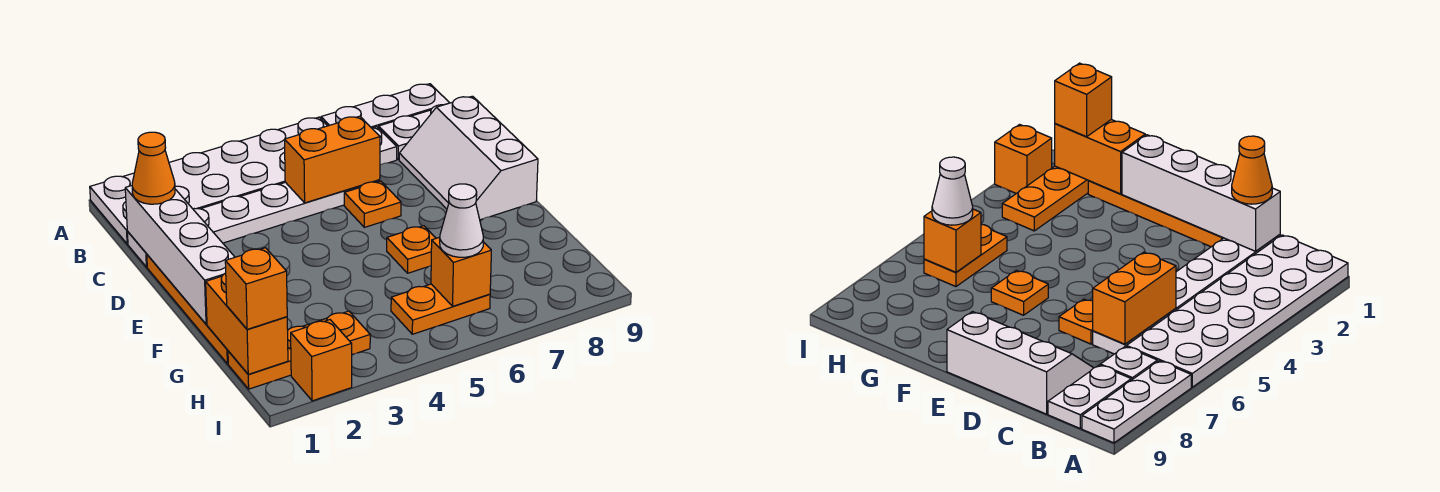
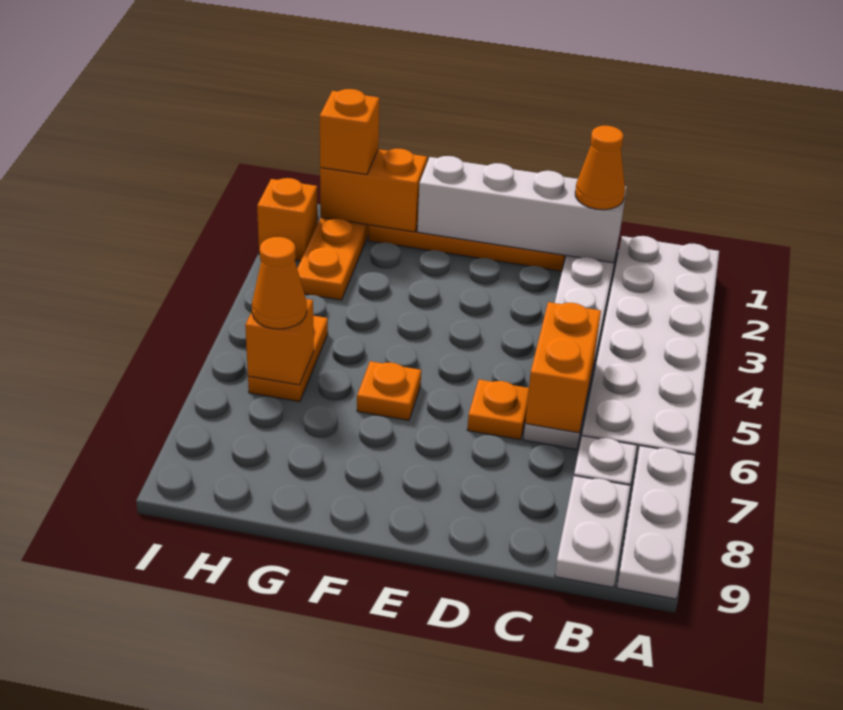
white slope C8:E9 level 1 top 9 -> none
white cone H6 level 3 -> orange cone H6 level 3

